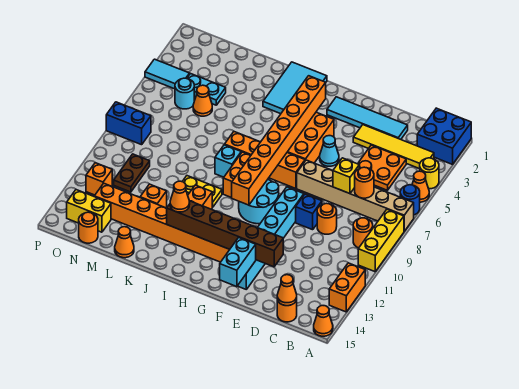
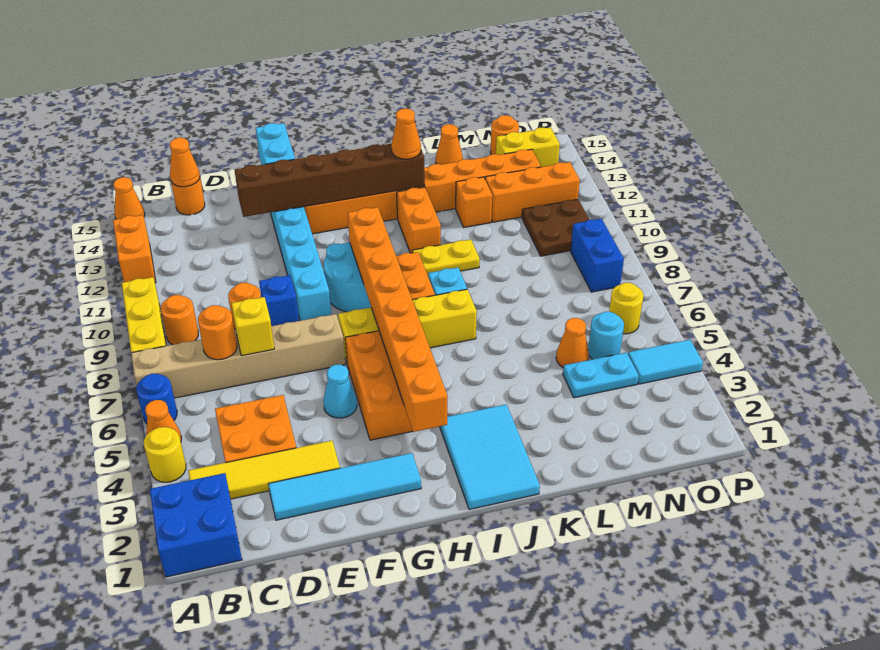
orange brick G7:J7 level 1 -> yellow brick G7:J7 level 1
brown plate N10:N11 level 1 -> brown plate N10:O11 level 1
none -> yellow round brick O6 level 1
blue brick O8:P8 level 1 -> blue brick O8:O9 level 1
orange brick O12 level 1 -> orange brick M12:O12 level 1

